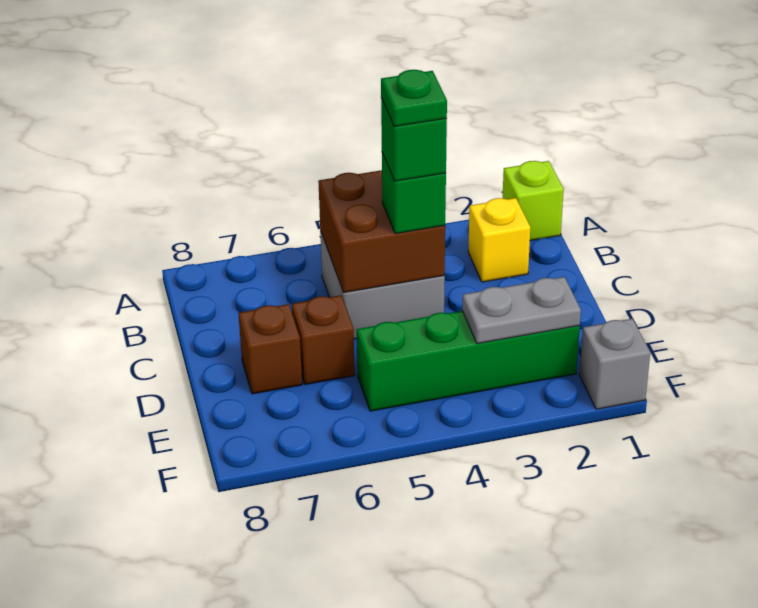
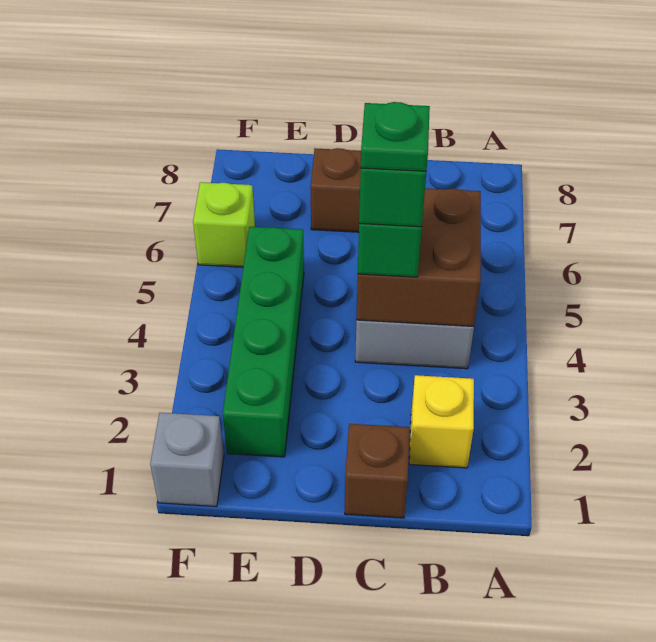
lime brick A1 level 1 -> lime brick F6 level 1
brown brick D6 level 1 -> brown brick C1 level 1
grey plate E2:E3 level 2 -> none

